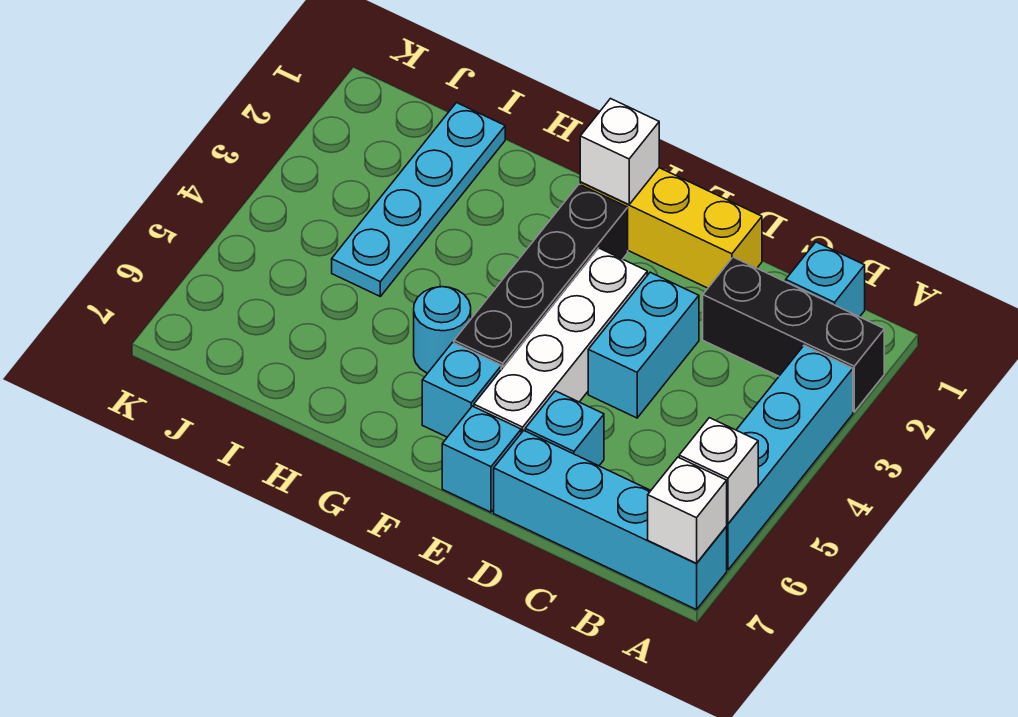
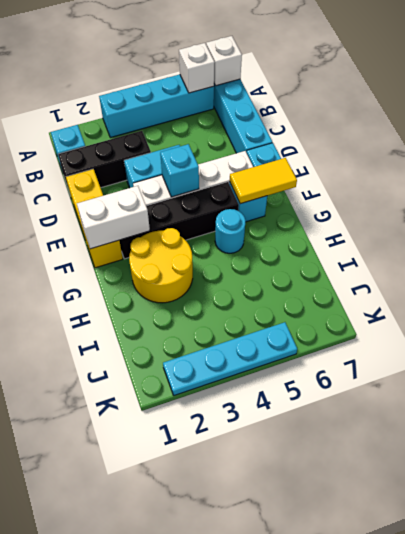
black brick A2:C2 level 1 -> black brick C1:C3 level 1
cyan brick D6 level 1 -> cyan brick E4 level 2
white brick F1 level 2 -> white brick F1:F2 level 2
none -> yellow tile F6:F7 level 2
none -> yellow round brick G2:H3 level 1
cyan plate I1:I4 level 1 -> cyan plate K2:K5 level 1

